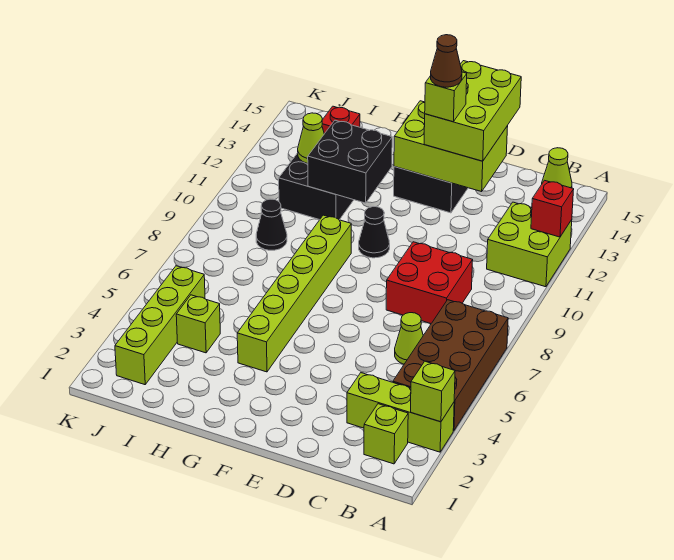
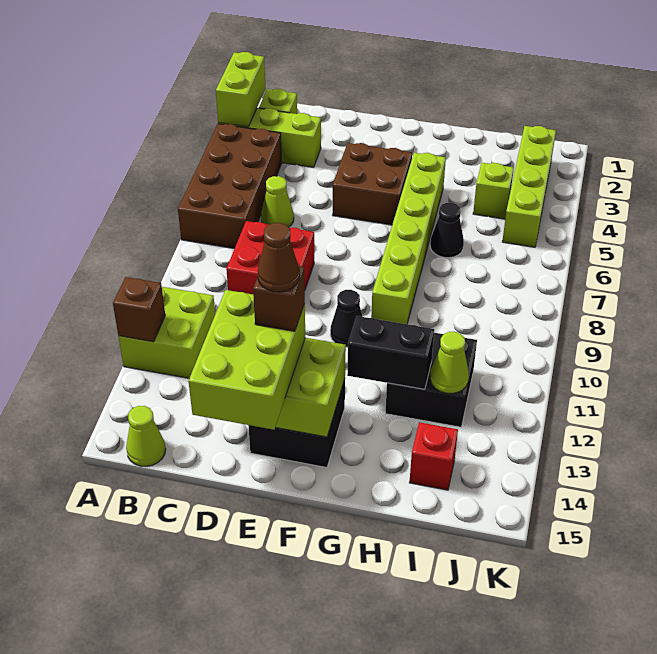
lime brick A3 level 2 -> lime brick A2:A3 level 2
red brick A12 level 2 -> brown brick A12 level 2
none -> brown brick E4:F5 level 1
lime brick E13 level 4 -> brown brick E13 level 4
black brick G11:H12 level 2 -> black brick G12:H12 level 2
black cone I9 level 1 -> black cone H6 level 1

